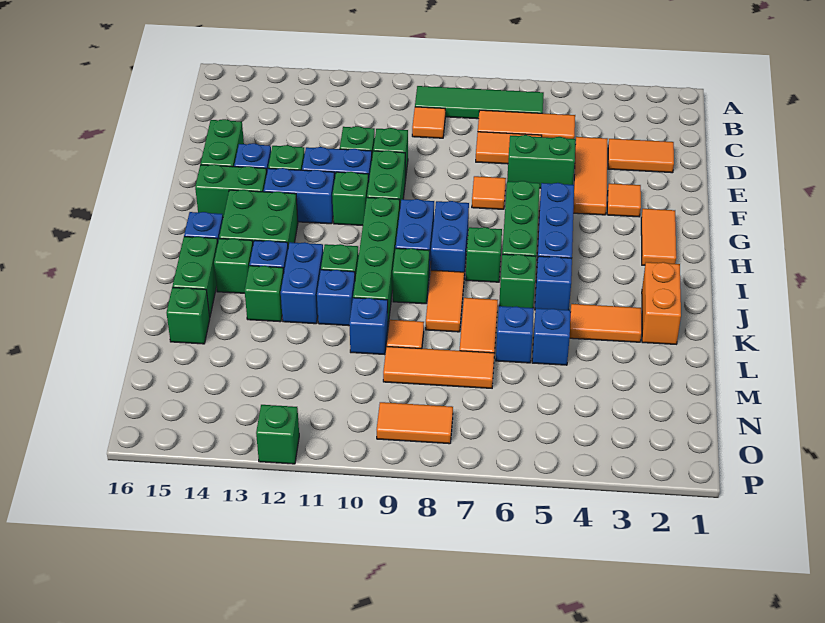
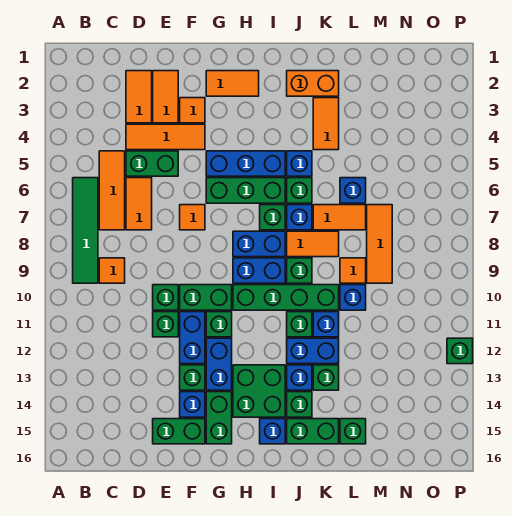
green brick E5:E6 level 1 -> green brick D5:E5 level 1
blue brick L5 level 1 -> blue brick J7 level 1
orange tile O8:O9 level 1 -> orange tile E2:E3 level 1

